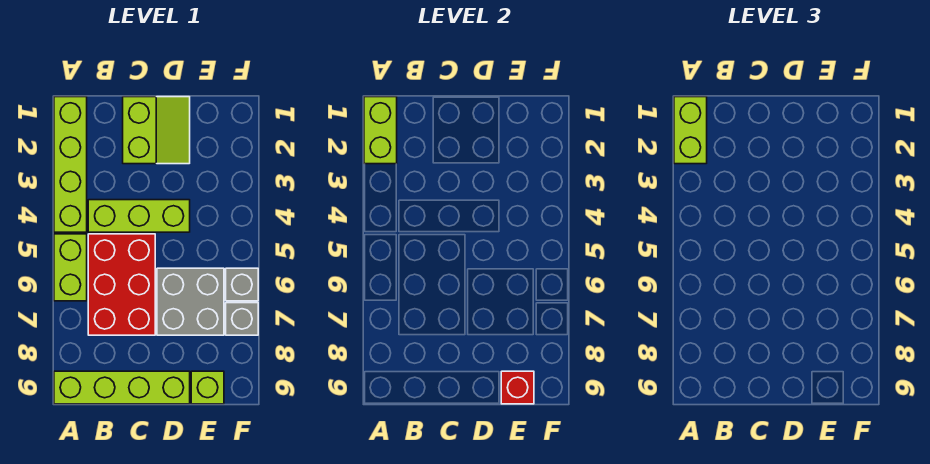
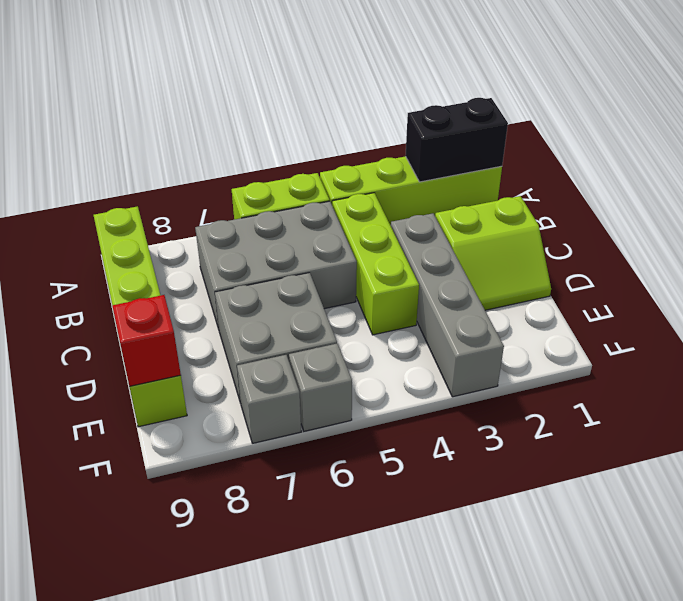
lime brick A1:A2 level 2 -> black brick A1:A2 level 2
lime brick A1:A2 level 3 -> none
red brick B5:C7 level 1 -> grey brick B5:C7 level 1
none -> grey brick C3:F3 level 1

